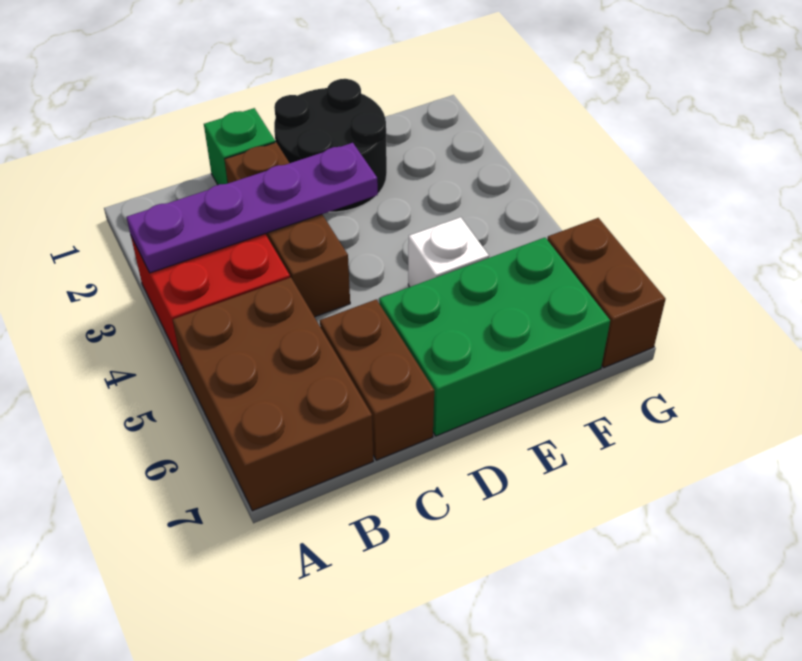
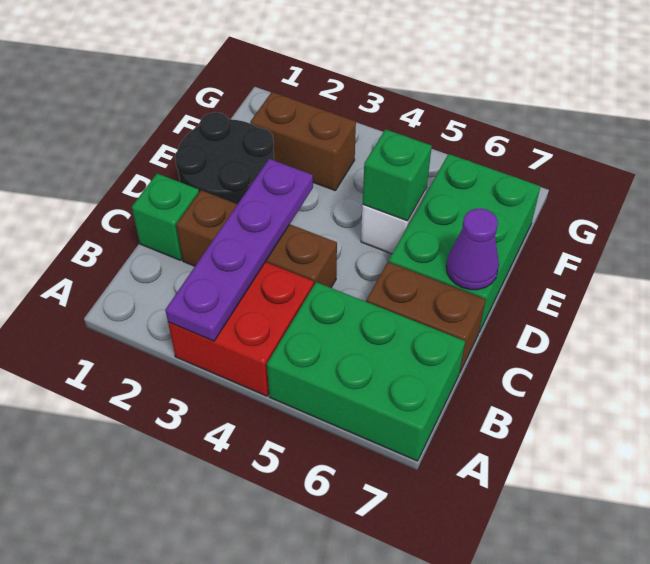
brown brick A5:B7 level 1 -> green brick A5:B7 level 1
none -> purple cone D7 level 2
none -> green brick E5 level 2
brown brick G6:G7 level 1 -> brown brick F2:F3 level 1

